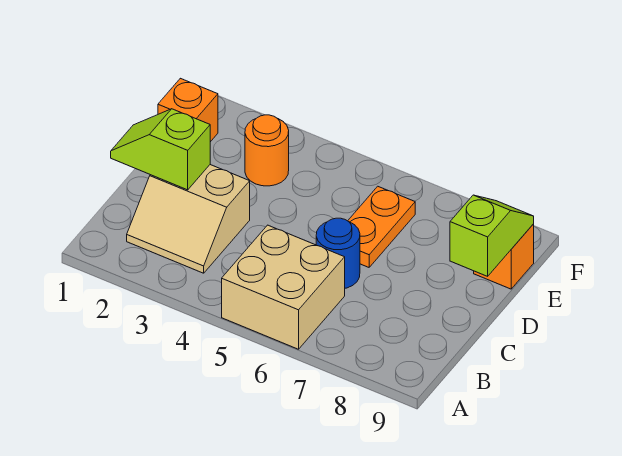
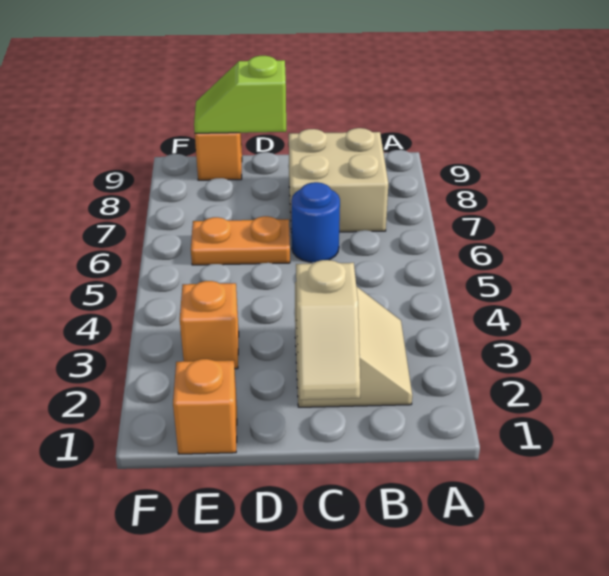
tan brick A5:B6 level 1 -> tan brick B7:C8 level 1
lime slope C1:C2 level 2 top 2 -> tan slope C1:C2 level 2 top 2
orange round brick E3 level 1 -> orange brick E3 level 1

